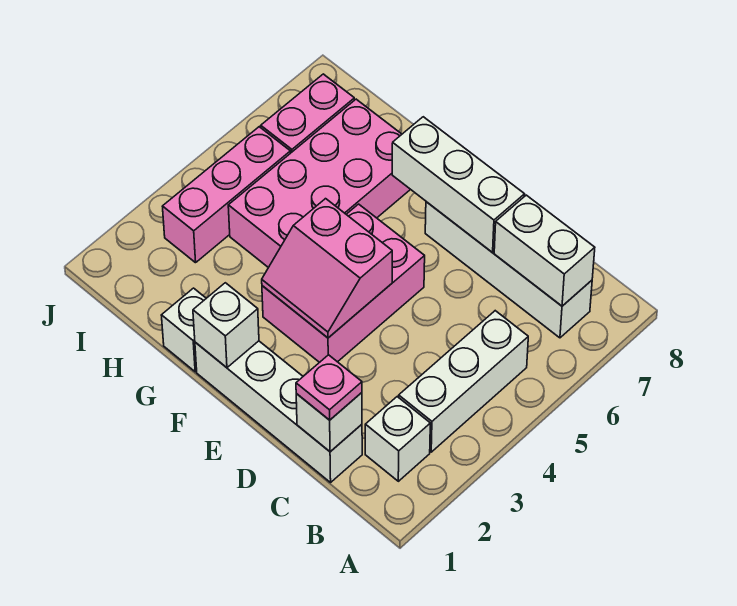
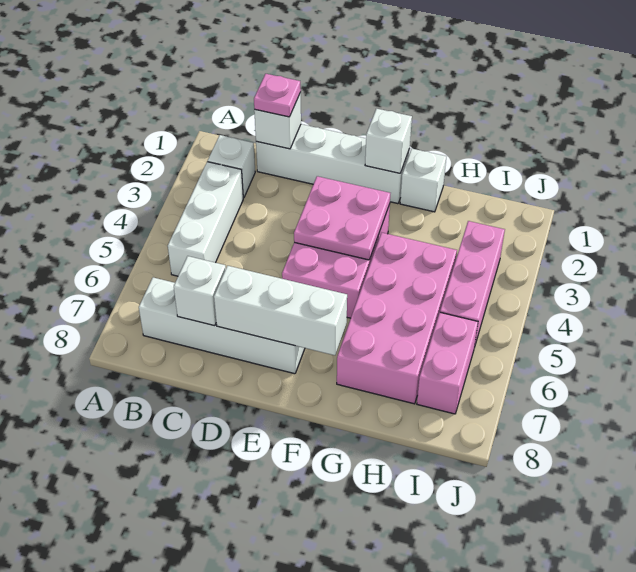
white brick B7:C7 level 2 -> white brick C7 level 2
pink slope E3:F4 level 2 top 4 -> pink plate E3:F4 level 2

